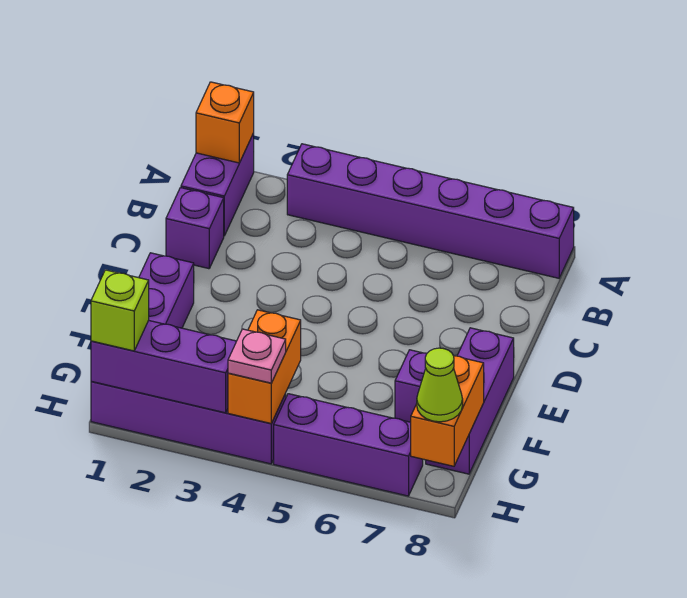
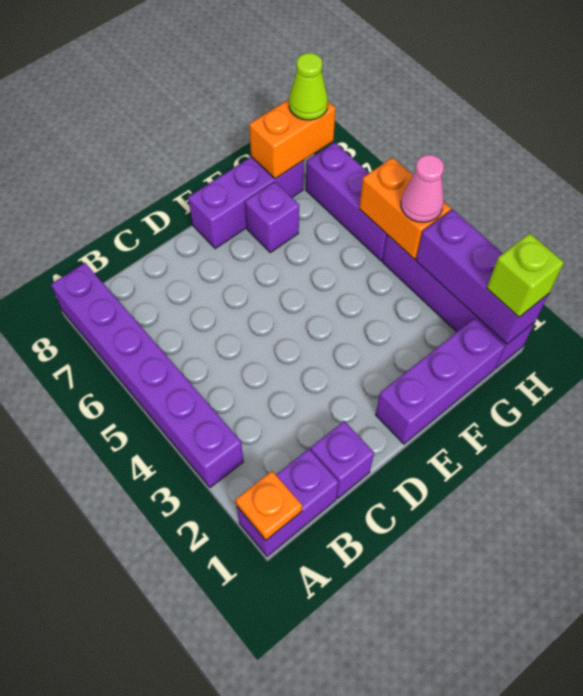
orange brick A1 level 2 -> orange plate A1 level 2
orange brick G4:H4 level 2 -> orange brick H4:H5 level 2
pink plate H4 level 3 -> pink cone H4 level 3

